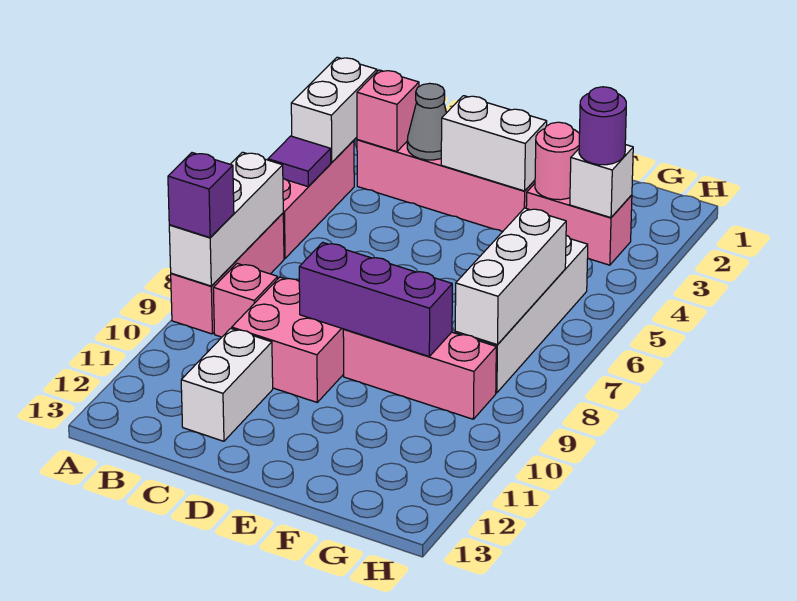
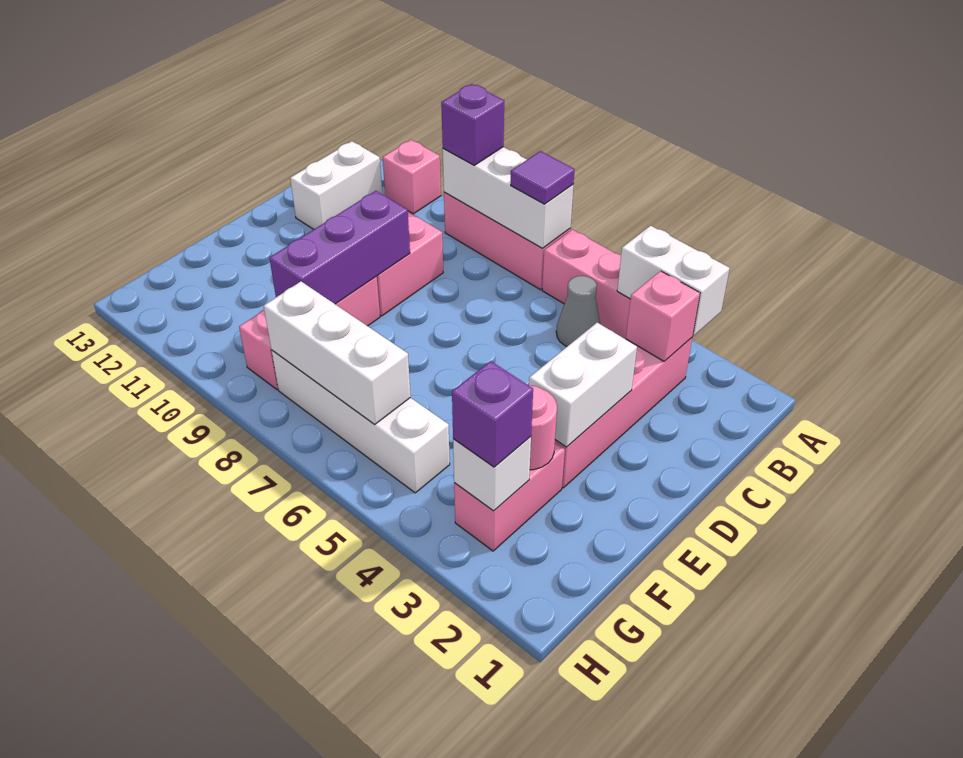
purple tile A5 level 2 -> purple tile A7 level 3
pink brick B9 level 1 -> pink brick A11 level 1
grey cone C3 level 2 -> grey cone B5 level 1
white brick C11:C12 level 1 -> white brick B12:C12 level 1
purple round brick G3 level 3 -> purple brick G3 level 3

